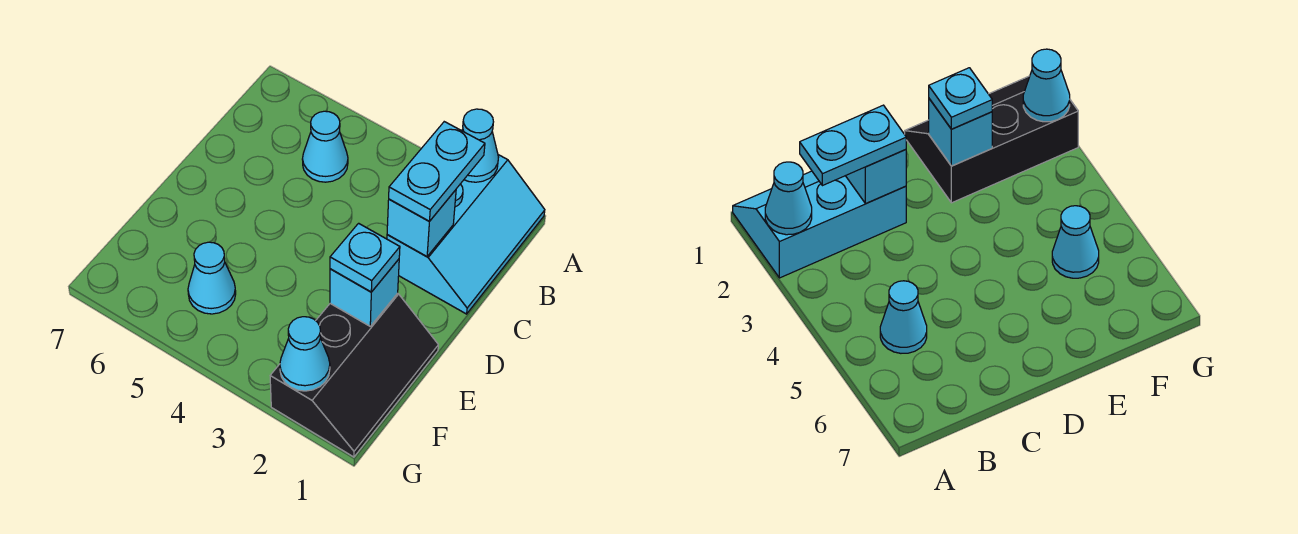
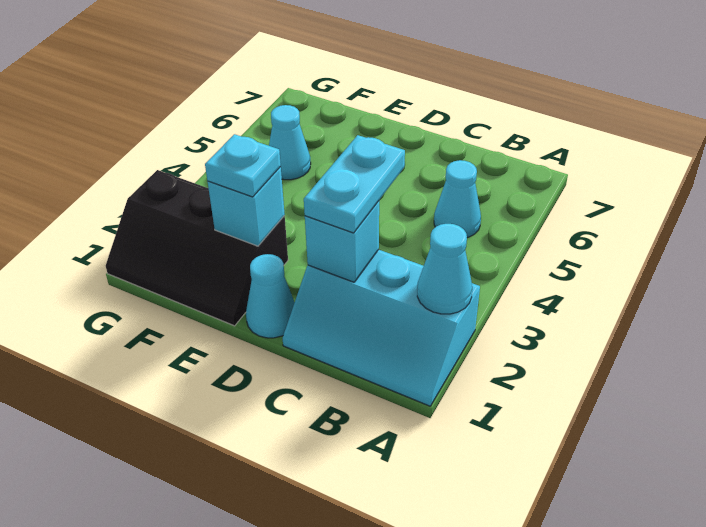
cyan plate B2:C2 level 3 -> cyan plate C2:C3 level 3
cyan cone G2 level 2 -> cyan cone D1 level 1

